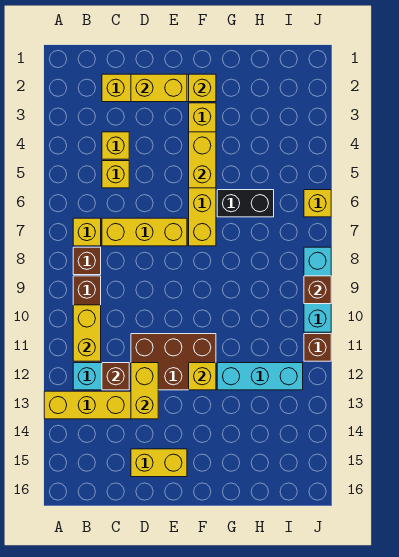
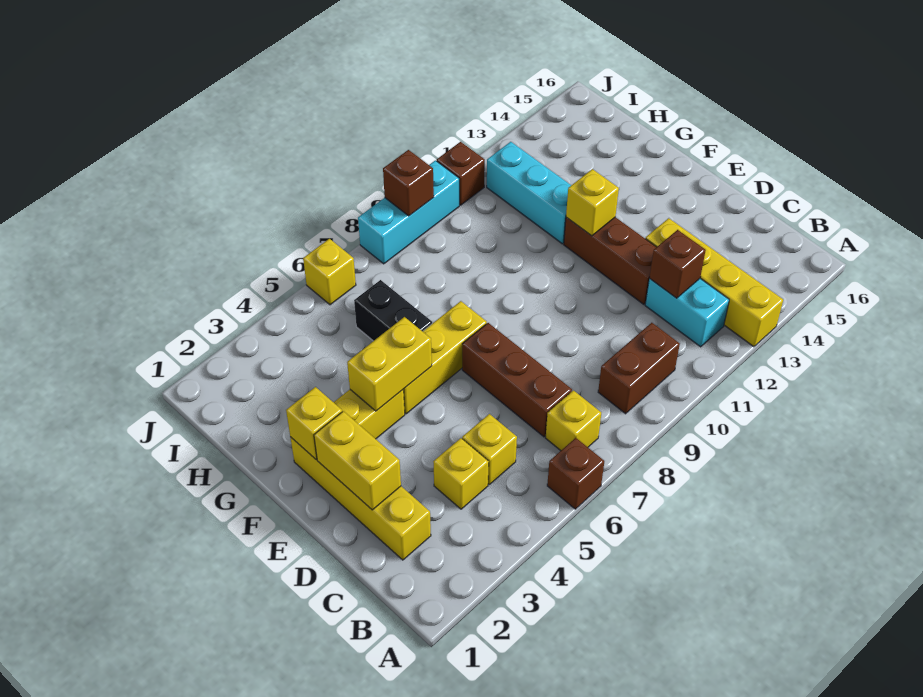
brown brick B8 level 1 -> brown brick A6 level 1
yellow brick B10:B11 level 2 -> none
yellow brick C7:E7 level 1 -> brown brick C7:E7 level 1
brown brick D11:F12 level 1 -> brown brick D12:F12 level 1
yellow brick D12:D13 level 2 -> none
yellow brick D15:E15 level 1 -> none

